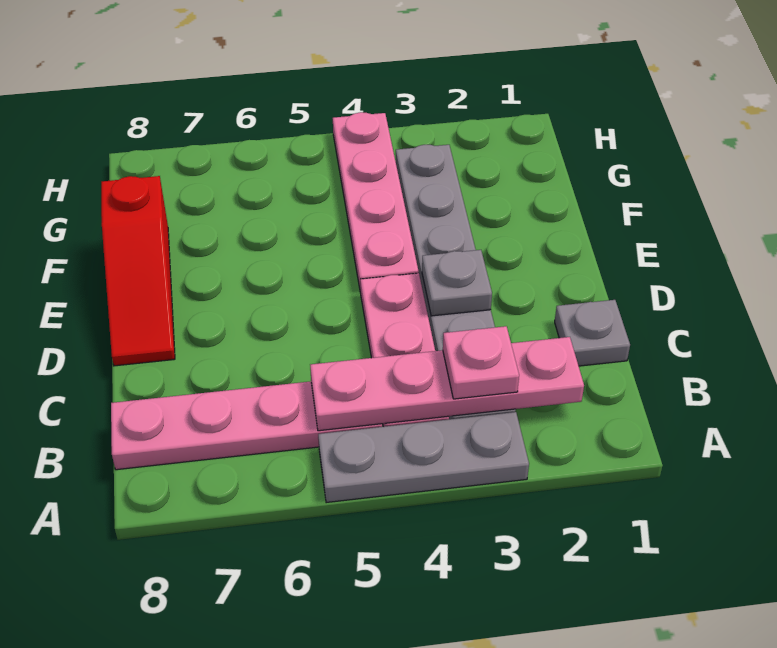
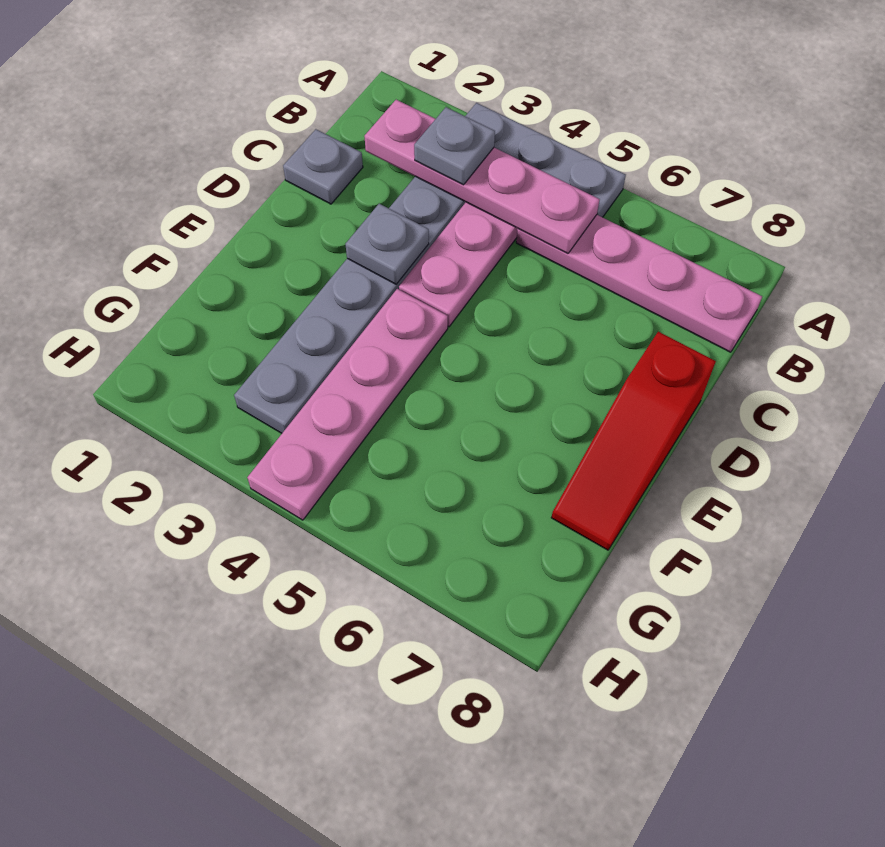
pink plate B3 level 3 -> grey plate B3 level 3
red slope D8:F8 level 1 top F -> red slope D8:F8 level 1 top D

